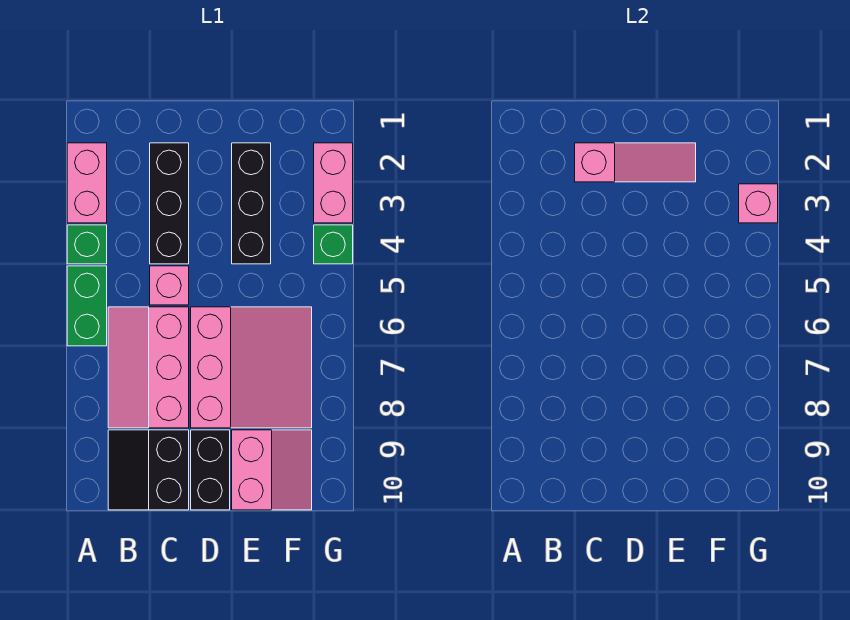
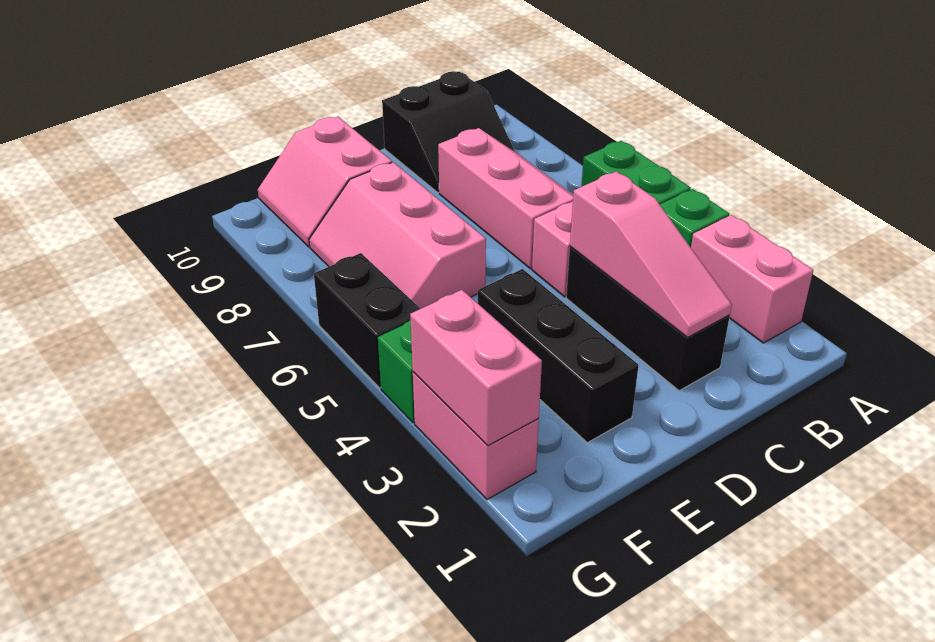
black slope B9:C10 level 1 top C -> black slope B9:C10 level 1 top 10
pink slope C2:E2 level 2 top C -> pink slope C2:C4 level 2 top 4
pink slope D6:F8 level 1 top D -> pink slope E6:F8 level 1 top E
black brick D9:D10 level 1 -> black brick G5:G6 level 1
pink brick G3 level 2 -> pink brick G2:G3 level 2

